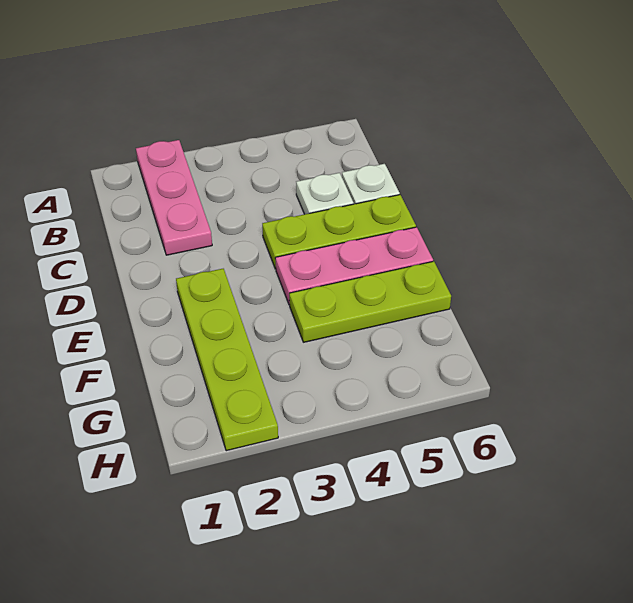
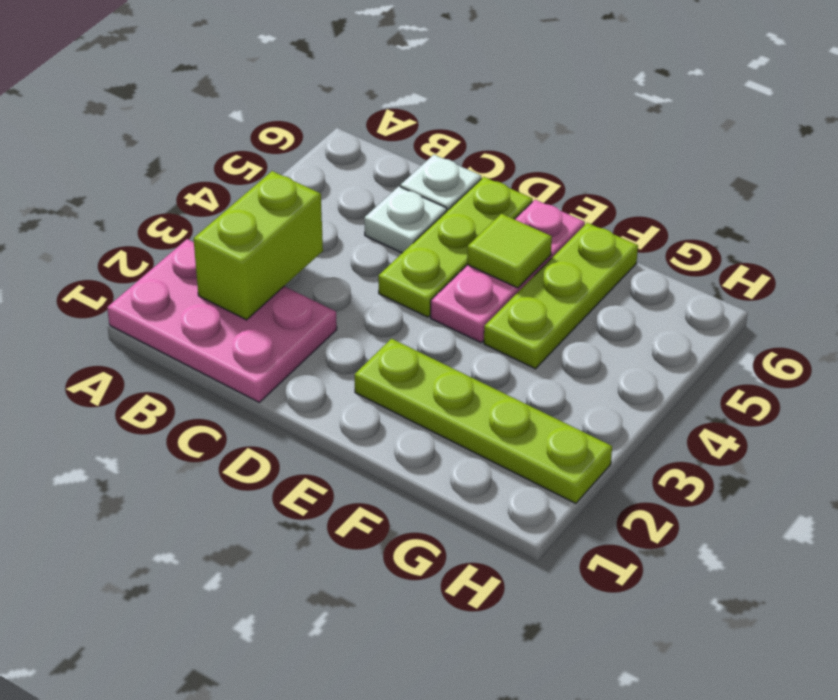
pink plate A2:C2 level 1 -> pink plate A1:C2 level 1
none -> lime brick B2:B3 level 2
none -> lime tile E5 level 2

